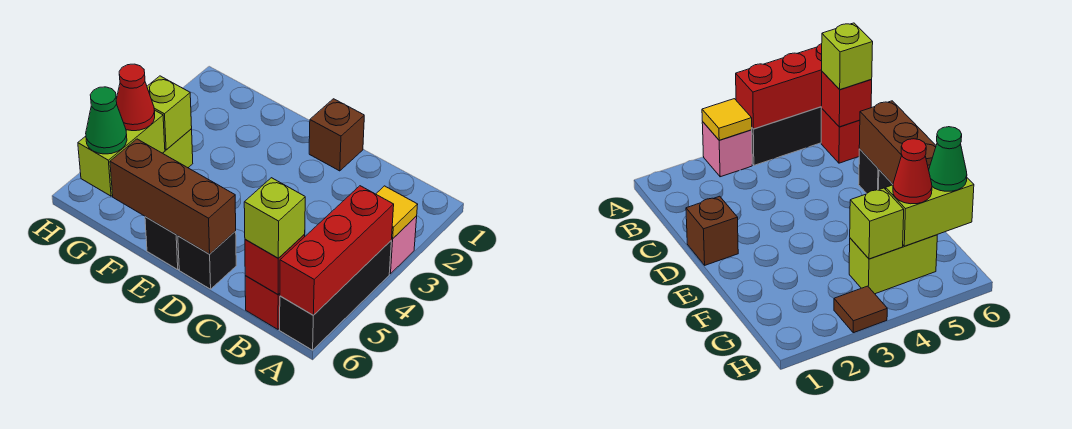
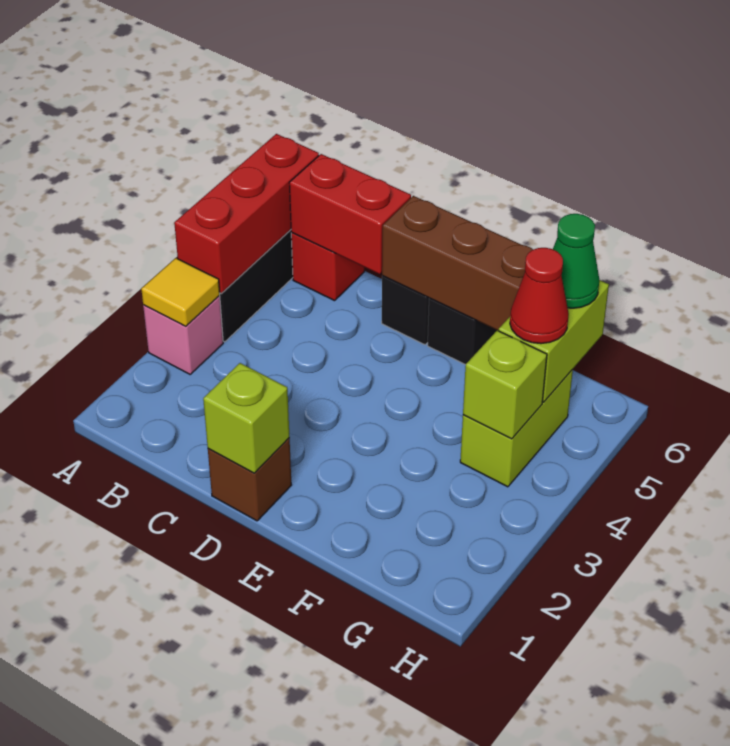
red brick B6 level 2 -> red brick B6:C6 level 2
lime brick B6 level 3 -> lime brick D1 level 2
brown tile H3 level 1 -> none

